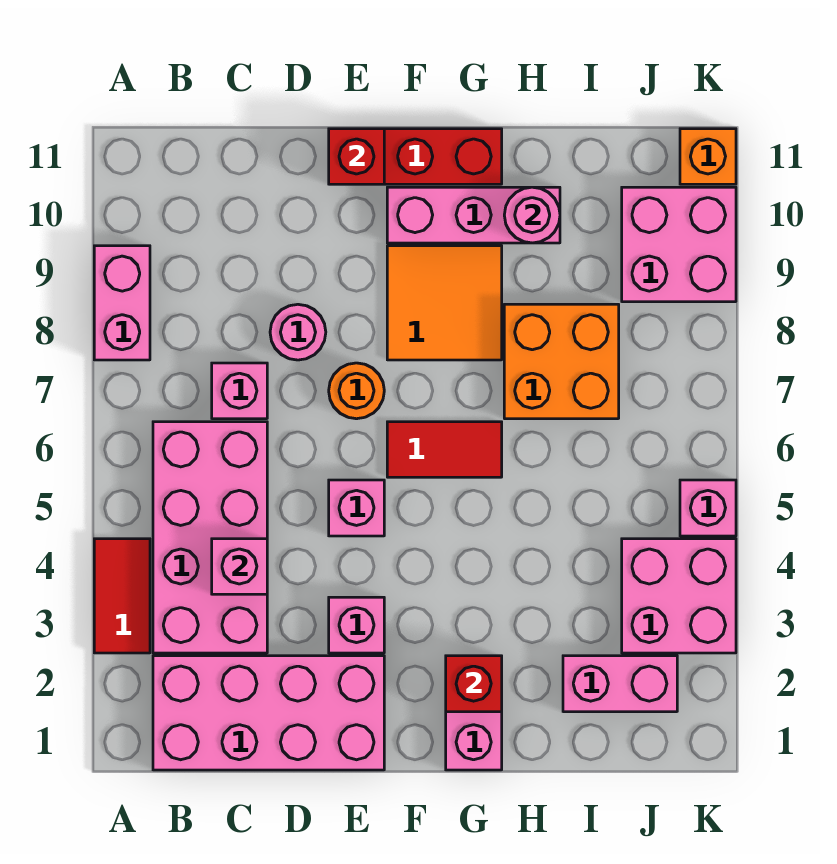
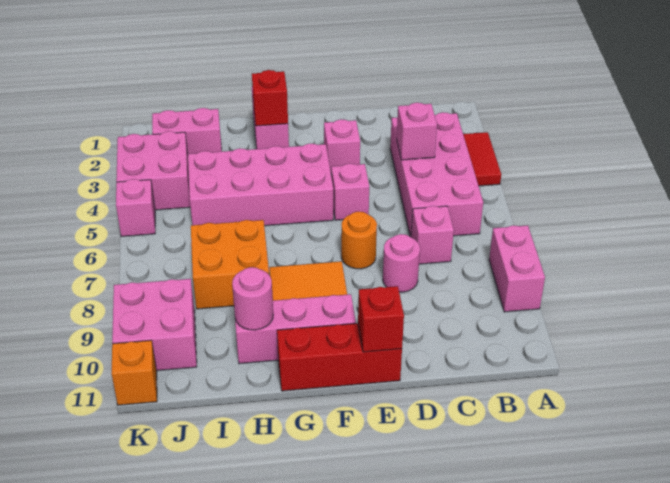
pink brick B1:E2 level 1 -> pink brick F4:I5 level 1
red tile F6:G6 level 1 -> none

